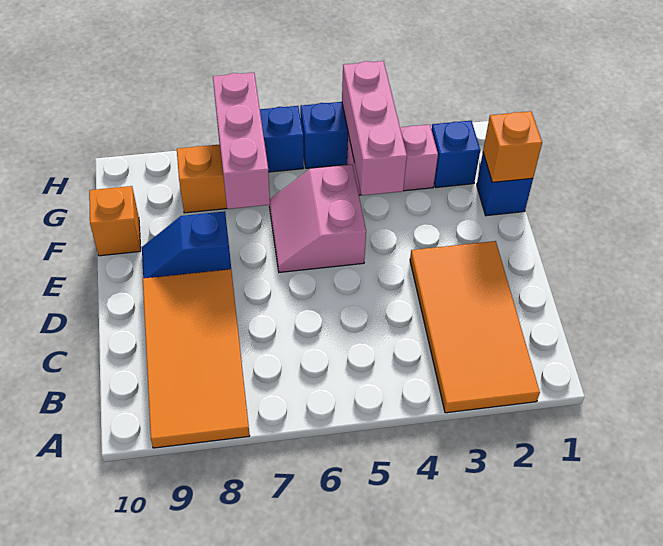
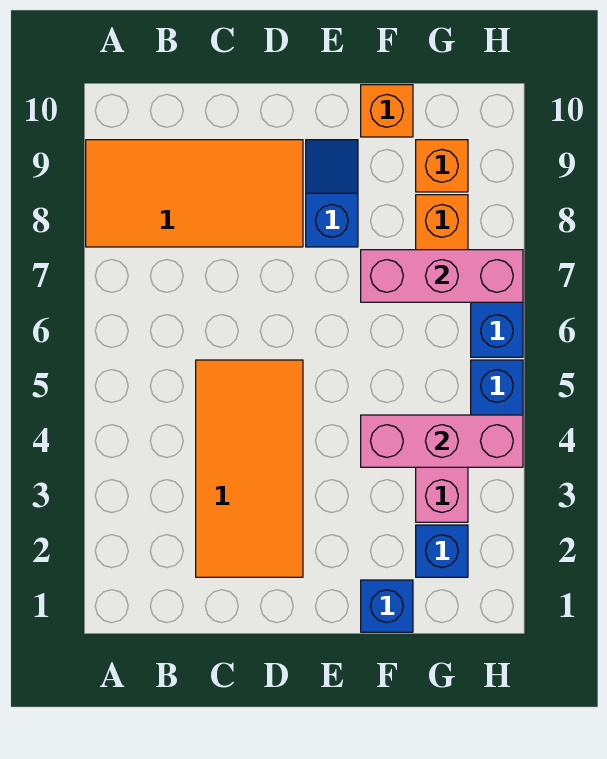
orange tile A2:D3 level 1 -> orange tile C2:D5 level 1
pink slope E5:F6 level 1 top 5 -> none
orange brick F1 level 2 -> orange brick G9 level 1

